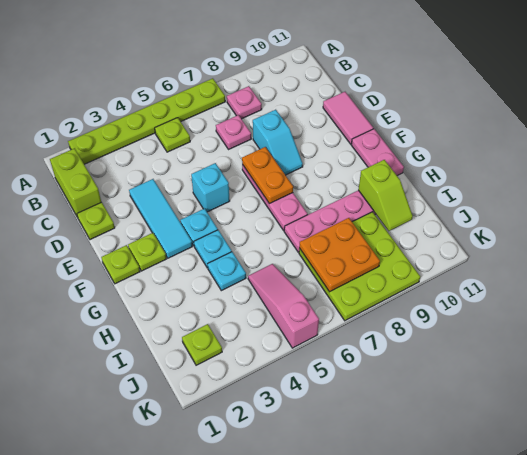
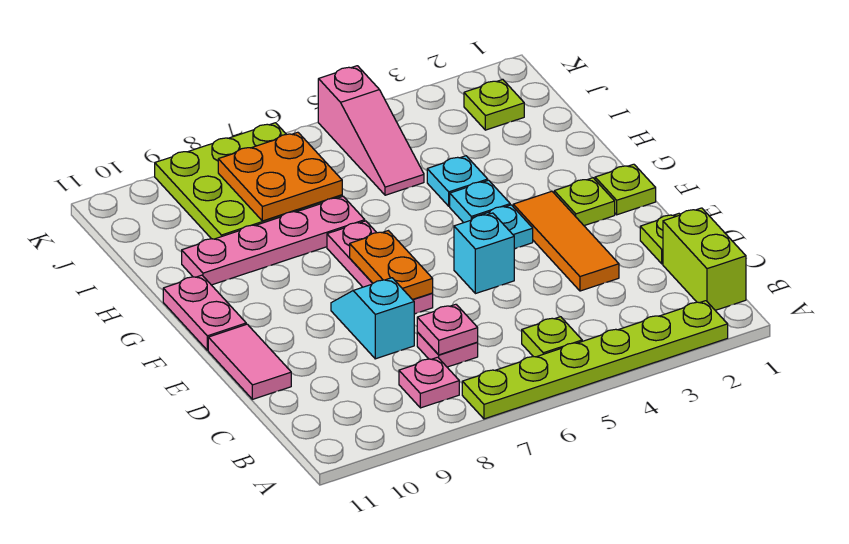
none -> pink plate C7 level 2
cyan tile D3:F3 level 1 -> orange tile D3:F3 level 1
lime slope H10:I10 level 2 top H -> none

